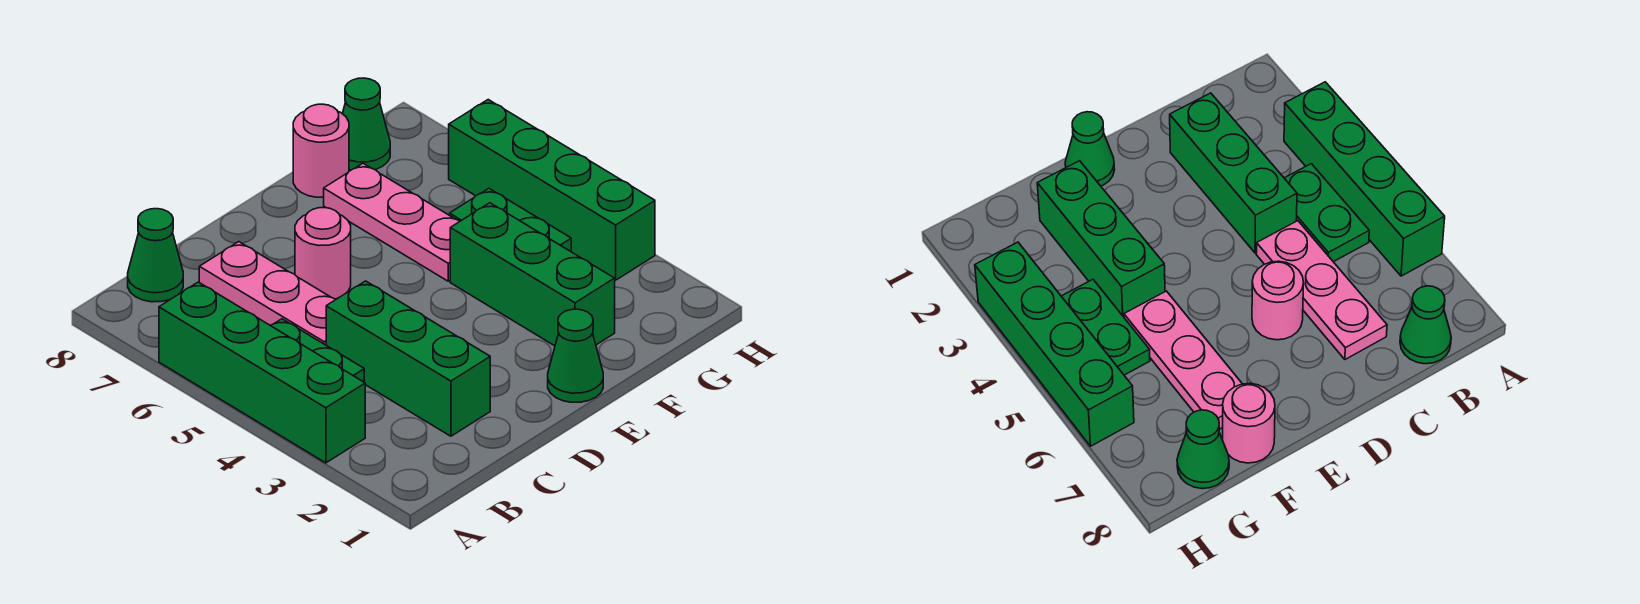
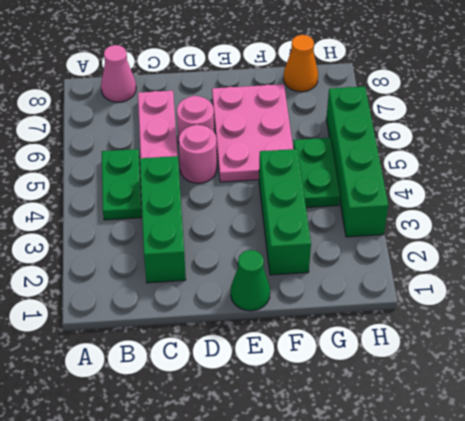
green brick A3:A6 level 1 -> none
green cone B8 level 1 -> pink cone B8 level 1
pink plate F5:F7 level 1 -> pink plate E5:F7 level 1
pink round brick F8 level 1 -> pink round brick D5 level 1
green cone G8 level 1 -> orange cone G8 level 1

